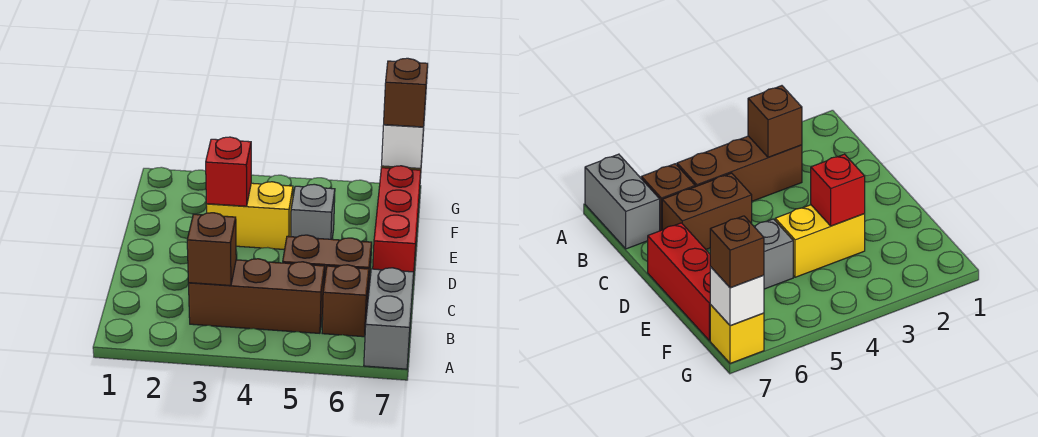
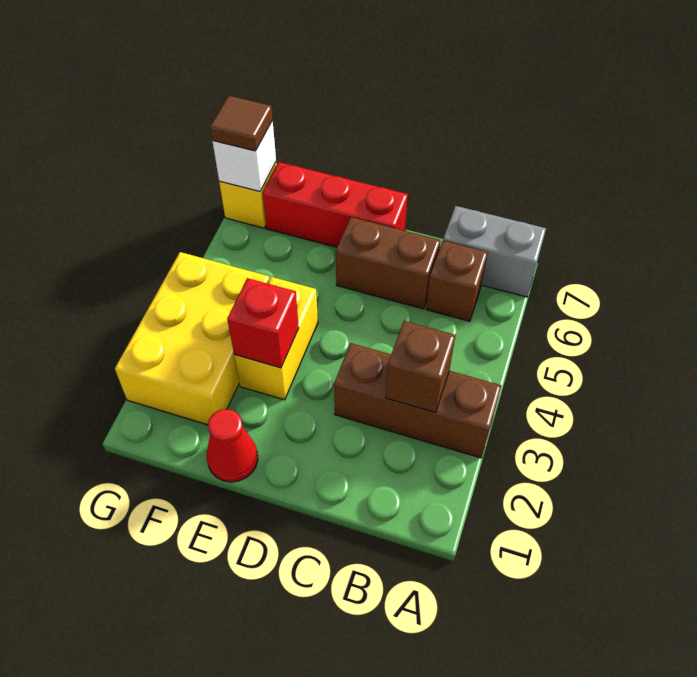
brown brick B3:B5 level 1 -> brown brick A3:C3 level 1
brown brick C5:C6 level 1 -> brown brick C6:D6 level 1
none -> red cone E1 level 1
grey brick E5 level 1 -> none
none -> yellow brick F2:G4 level 1
brown brick G7 level 3 -> brown tile G7 level 3

